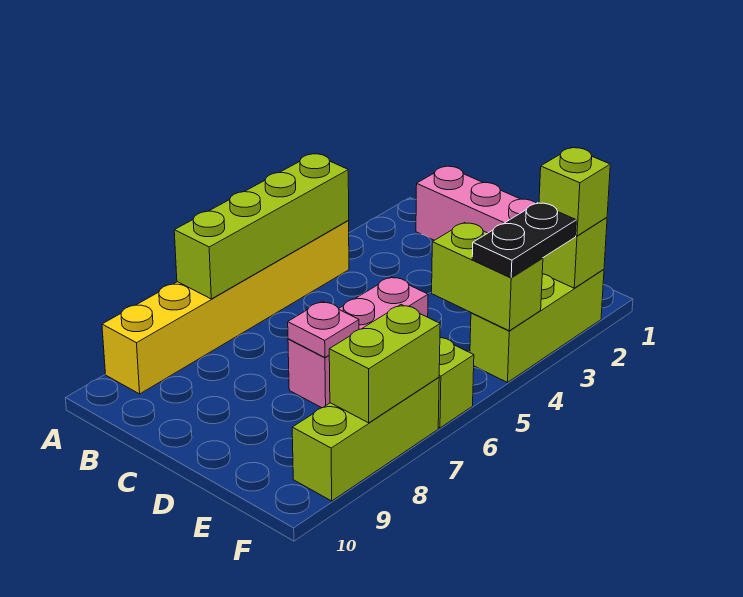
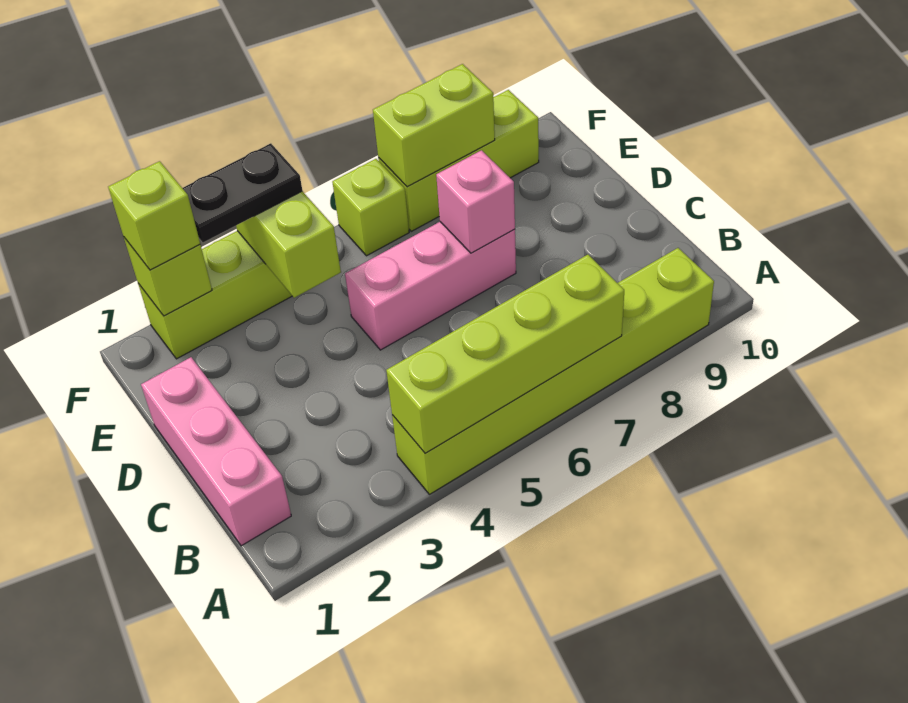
yellow brick A4:A9 level 1 -> lime brick A4:A9 level 1
pink plate D7 level 2 -> pink brick D7 level 2

